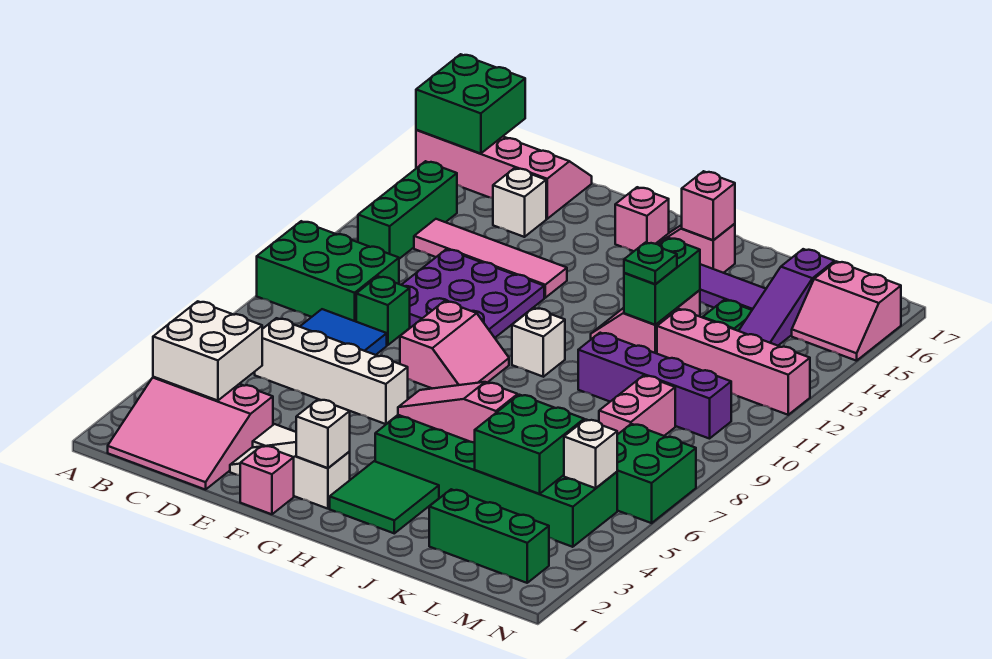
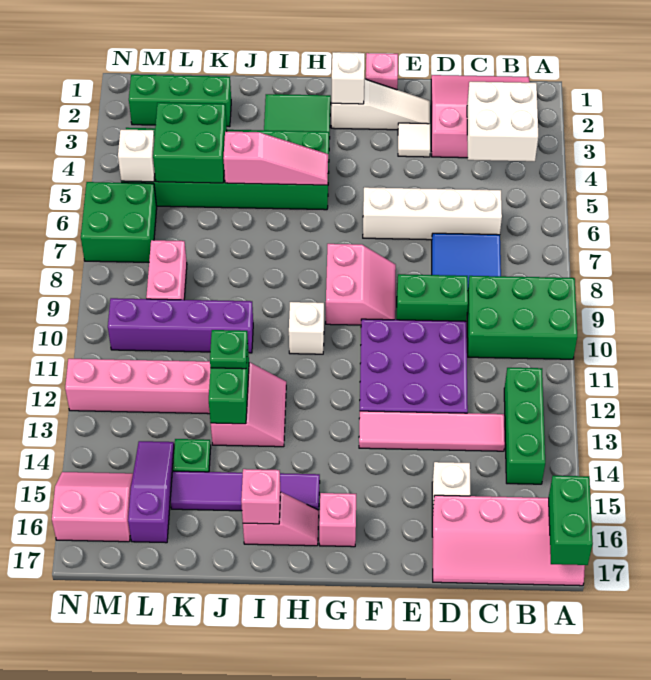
green brick A16:B17 level 2 -> green brick A16:A17 level 2
green brick D9 level 1 -> green brick D9:E9 level 1
pink slope F8:G9 level 1 top F -> pink slope F8:G9 level 1 top G

